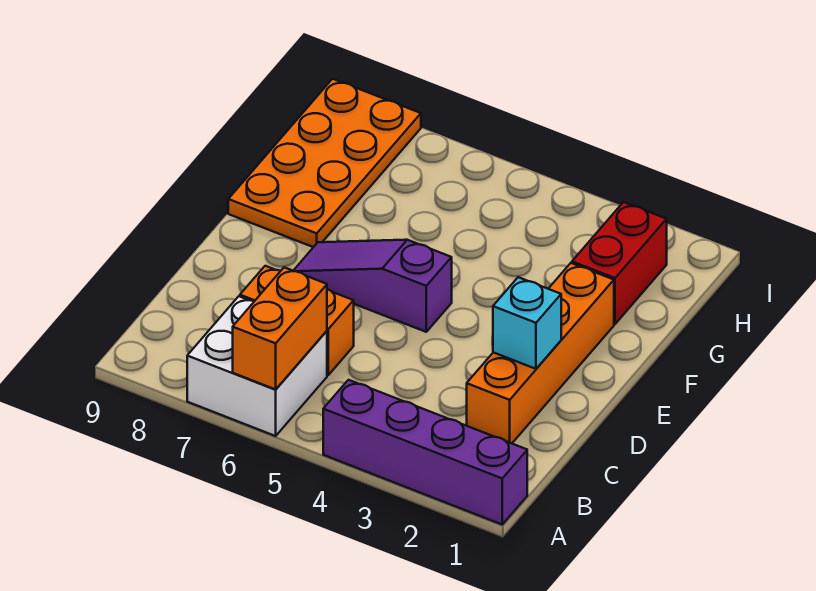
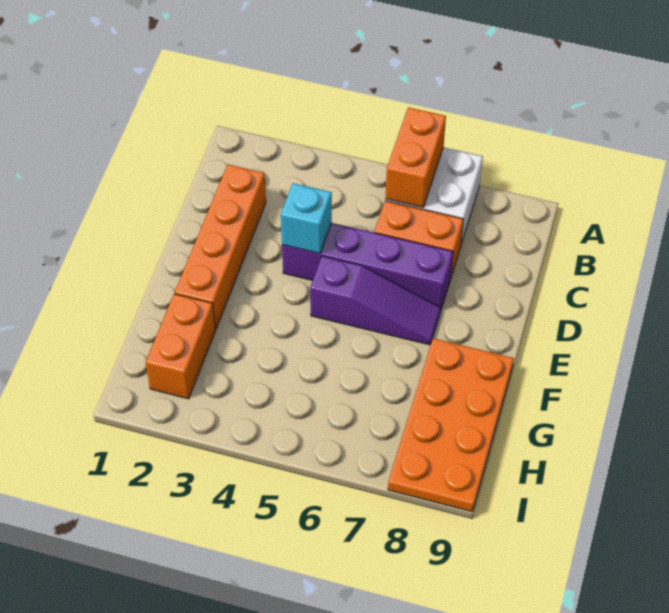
purple brick A1:A4 level 1 -> purple brick D4:D7 level 1
cyan brick D2 level 2 -> cyan brick D4 level 2
red brick G2:H2 level 1 -> orange brick G2:H2 level 1

